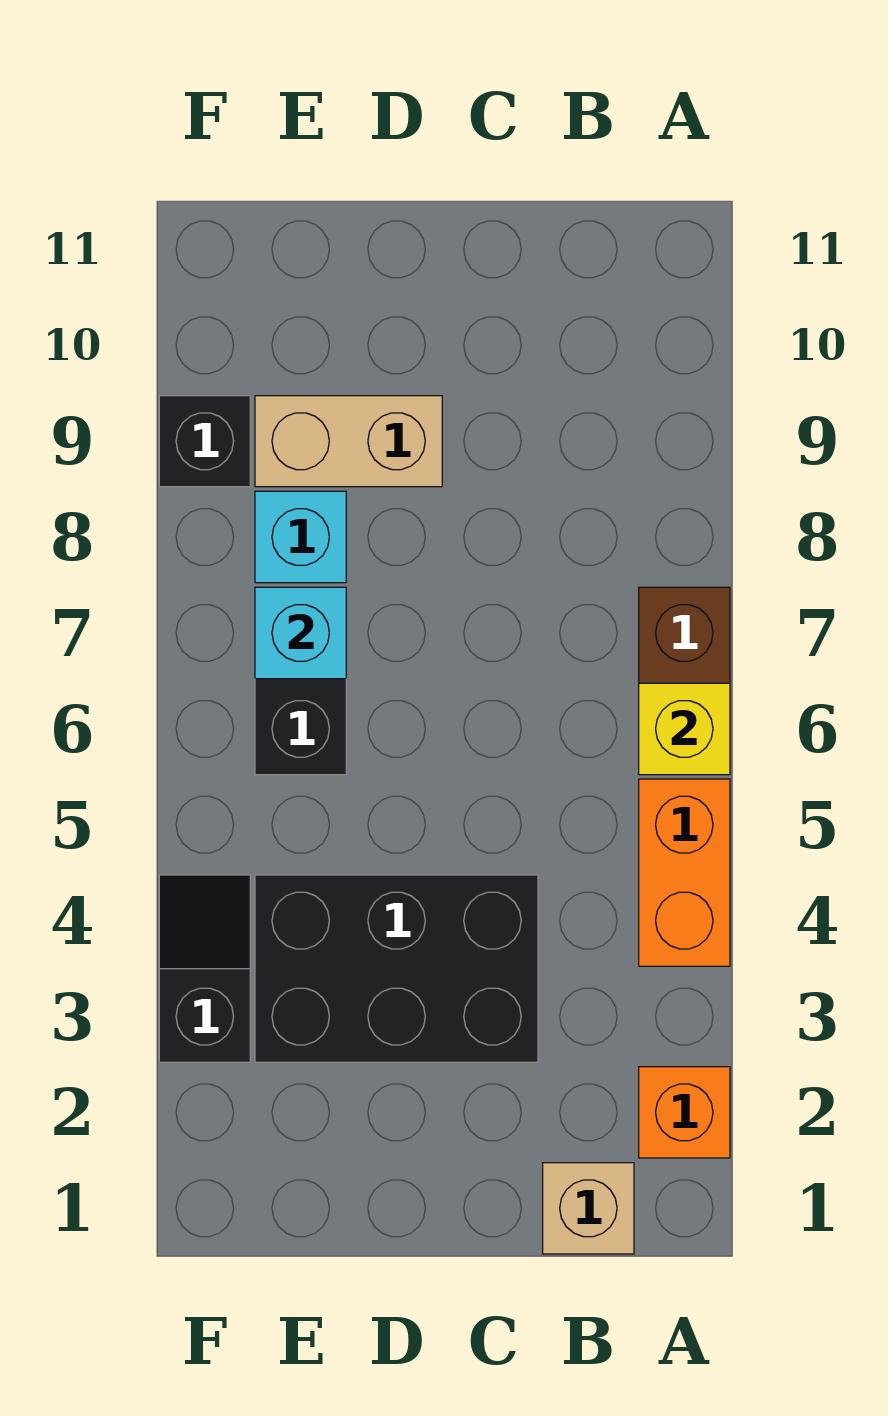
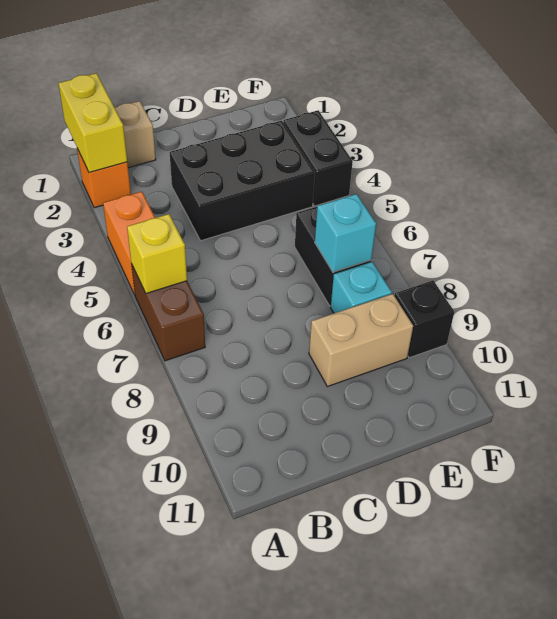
none -> yellow brick A1:A2 level 2
black slope F3:F4 level 1 top 3 -> black brick F3:F4 level 1

